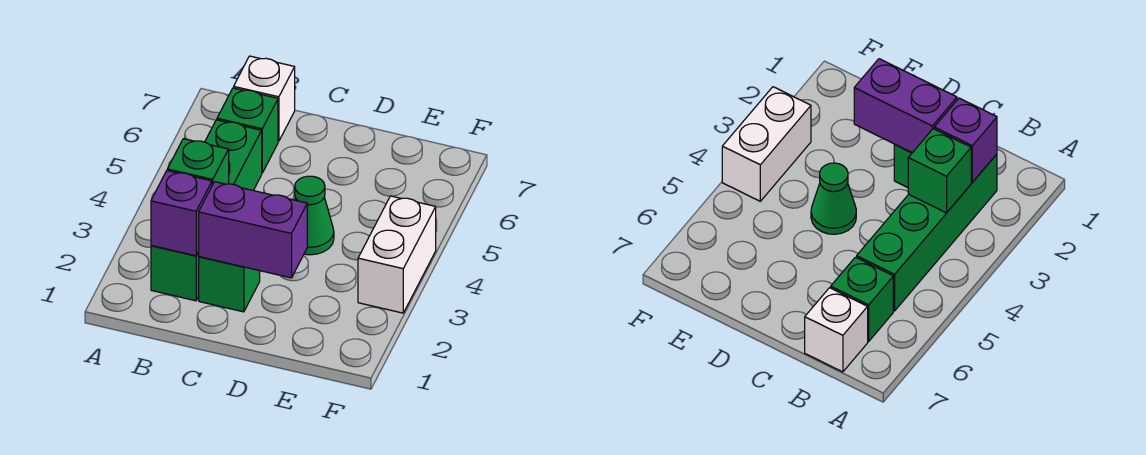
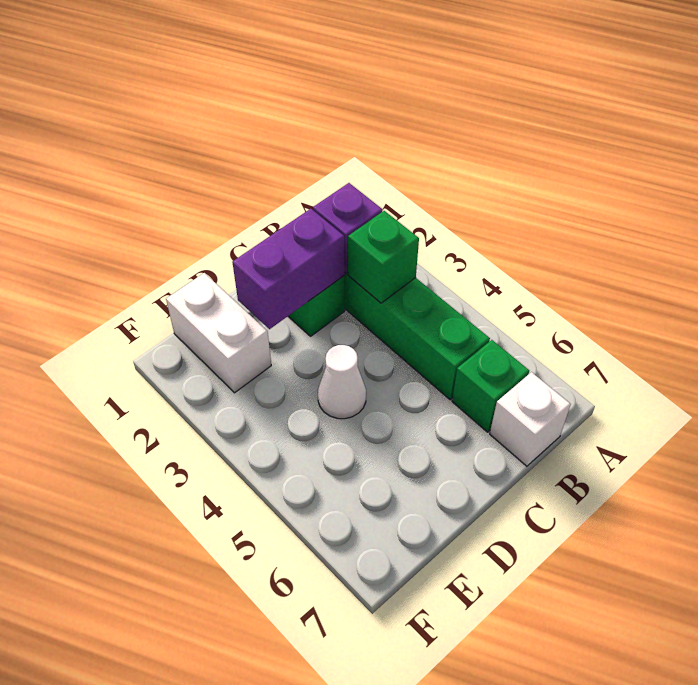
green cone D4 level 1 -> white cone D4 level 1
white brick F3:F4 level 1 -> white brick E1:E2 level 1

